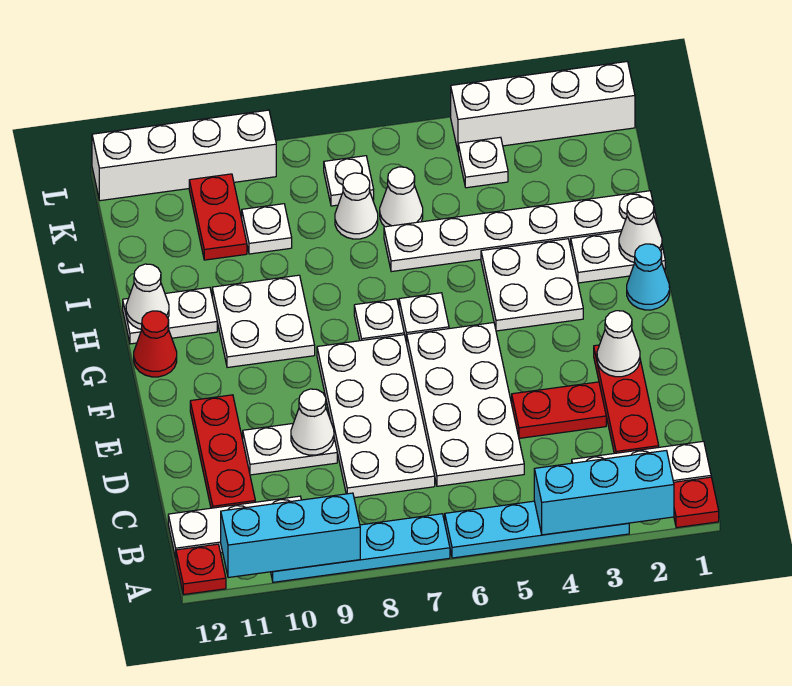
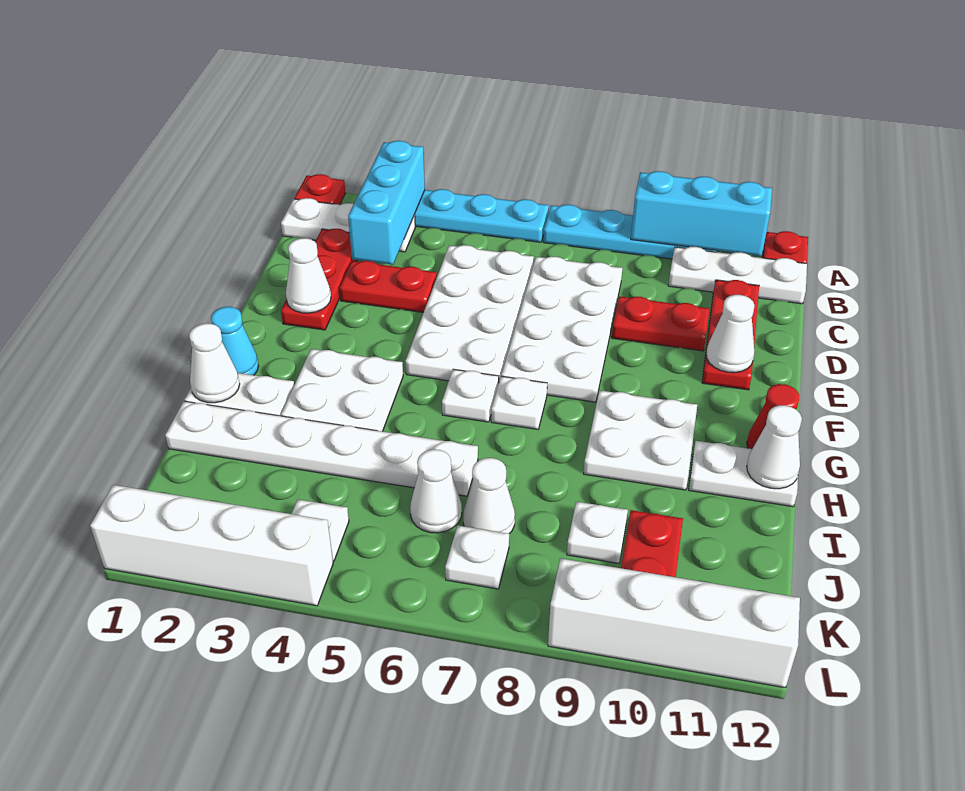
cyan brick A2:A4 level 2 -> cyan brick A3:C3 level 2
white plate D9:D10 level 1 -> red plate D9:D10 level 1
white cone D9 level 2 -> white cone E11 level 2

